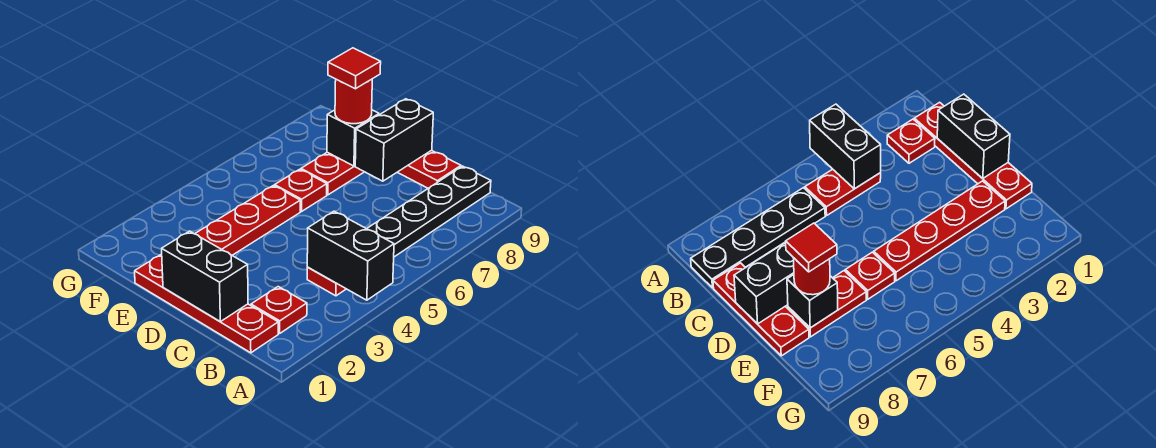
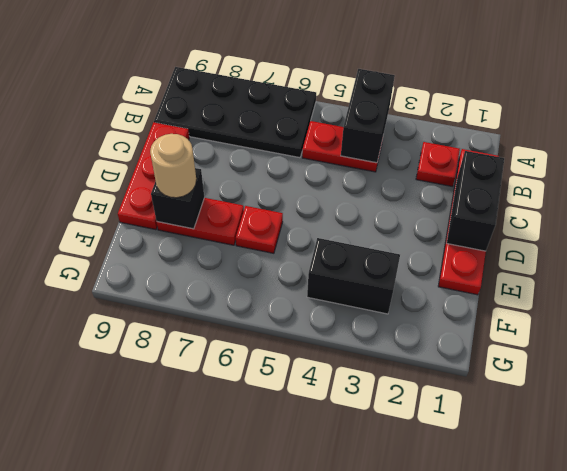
black plate B6:B9 level 1 -> black plate A6:B9 level 1
black brick D8:D9 level 2 -> black brick F3:F4 level 1
red plate E2:E5 level 1 -> none
red round brick E8 level 3 -> tan round brick E8 level 3
red tile E8 level 4 -> none

